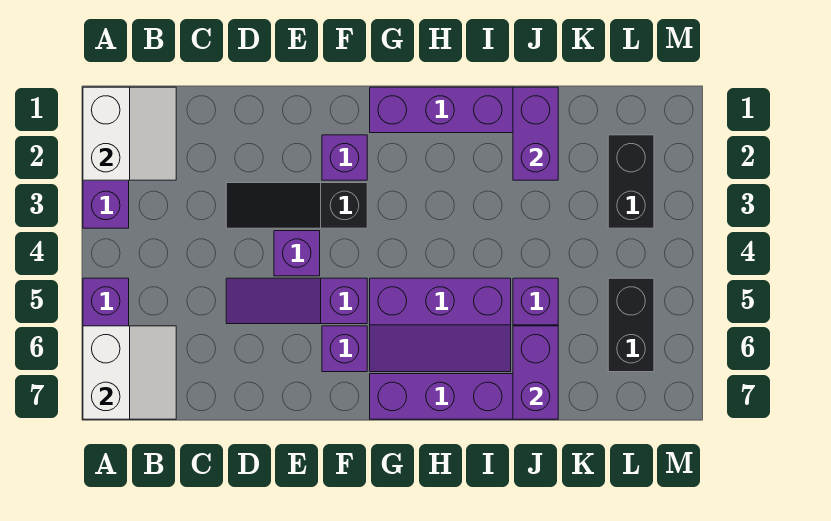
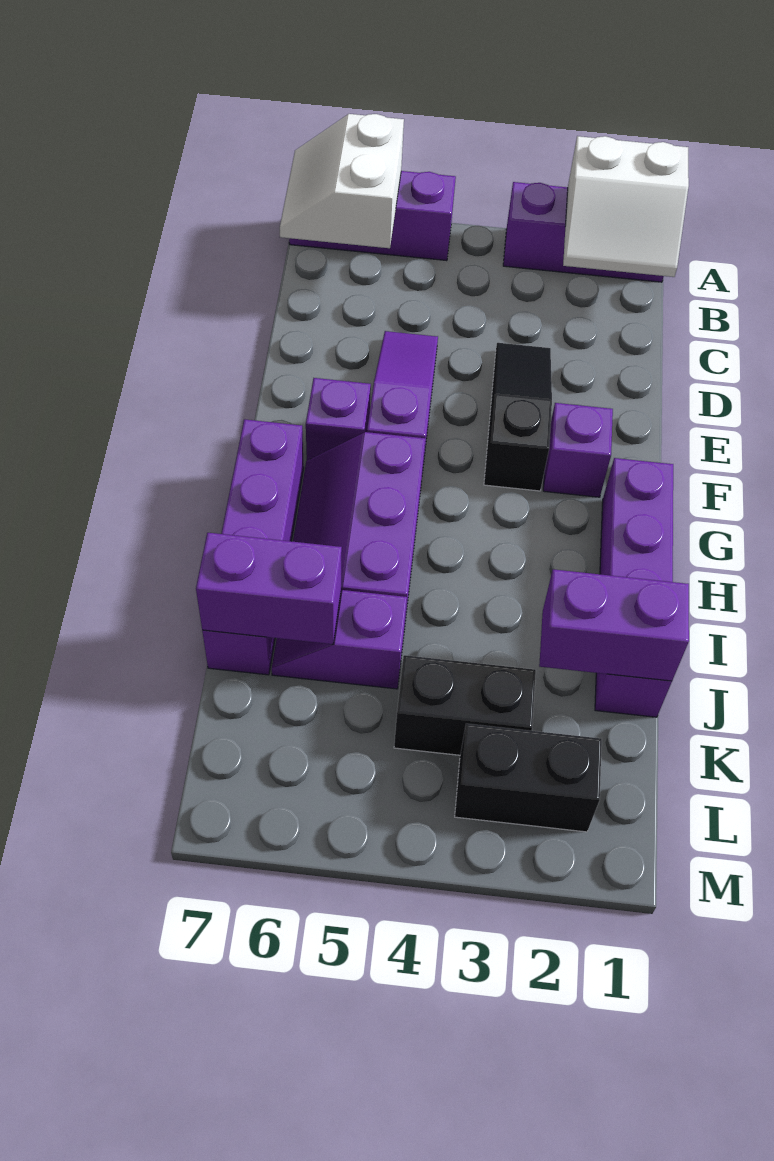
white slope A6:B7 level 2 top A -> white slope A6:B7 level 2 top 6
purple brick E4 level 1 -> none
black brick L5:L6 level 1 -> black brick K3:K4 level 1

